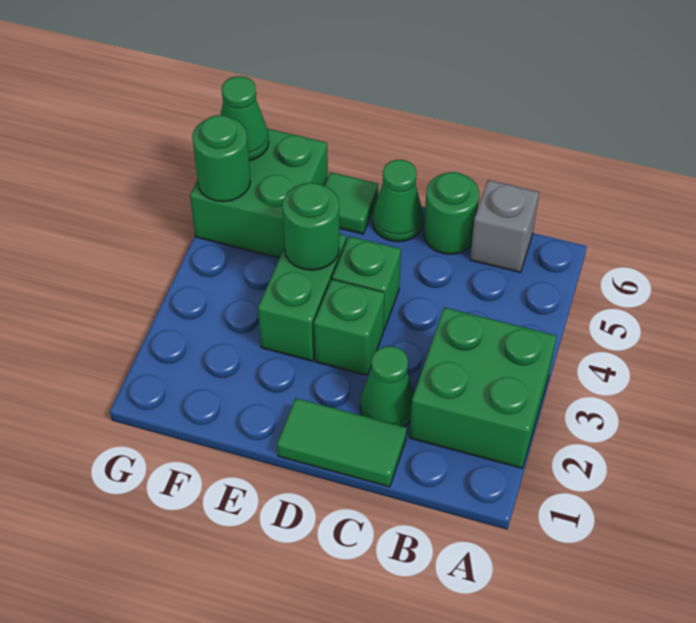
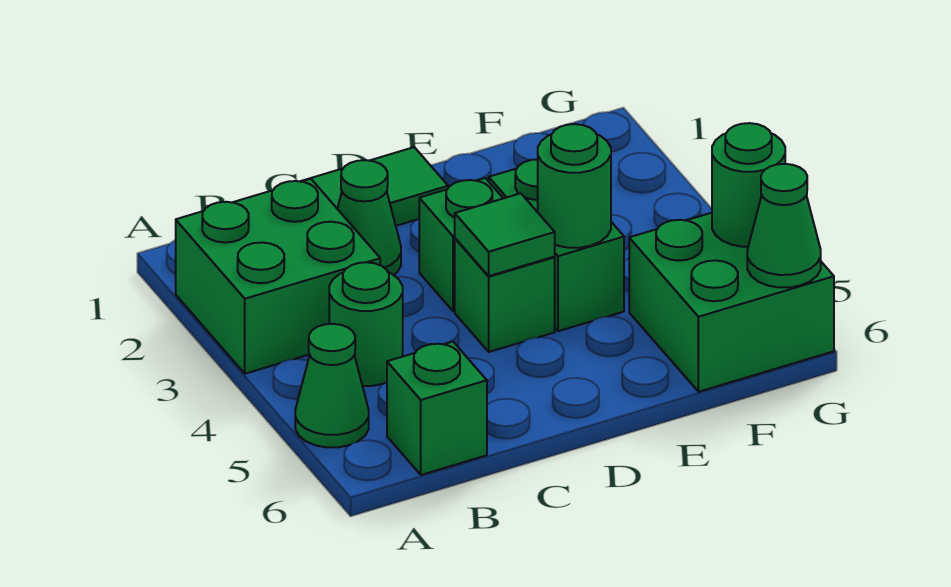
grey brick B6 level 1 -> green brick B6 level 1
green round brick C6 level 1 -> green round brick B4 level 1
green cone D6 level 1 -> green cone A5 level 1
green tile E6 level 1 -> green tile D4 level 2

